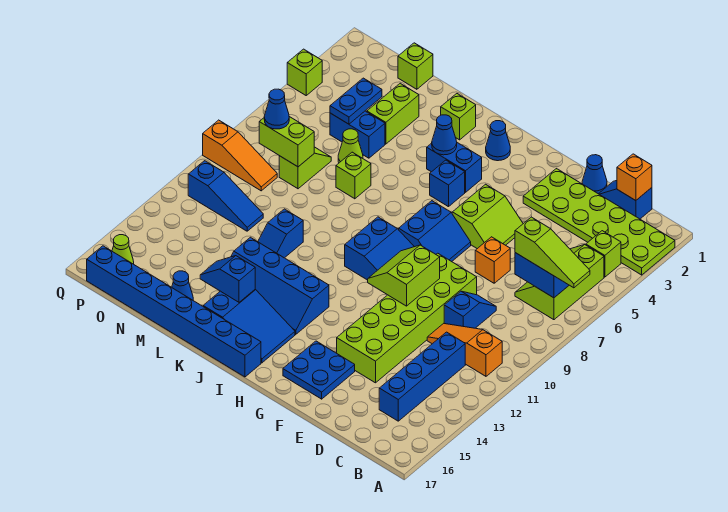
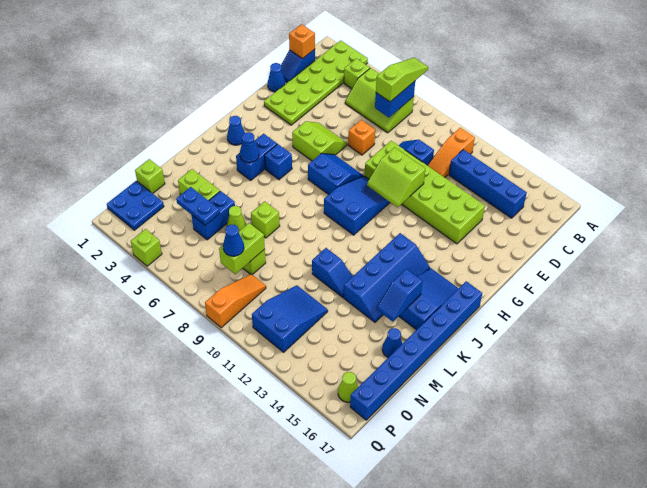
blue plate F15:G16 level 1 -> blue plate O1:P2 level 1
lime brick K2 level 1 -> none
blue slope N11:P11 level 1 top P -> blue slope N11:P12 level 1 top P

